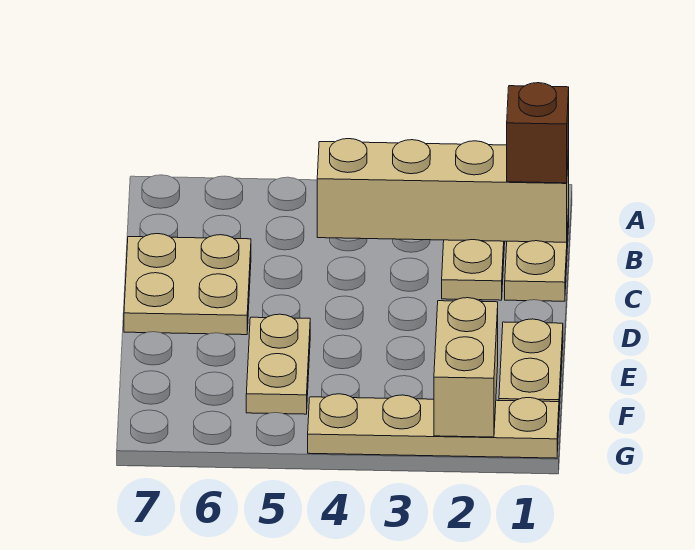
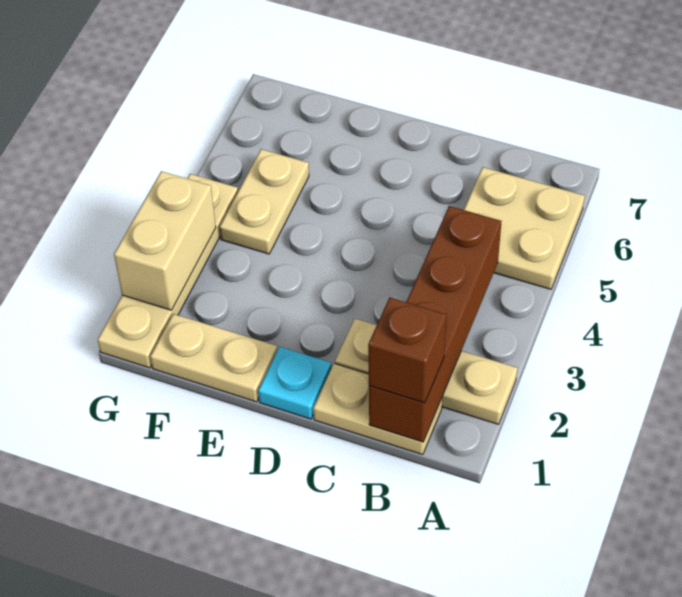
tan brick B1:B4 level 2 -> brown brick B1:B4 level 2
tan plate C6:D7 level 1 -> tan plate A5:B6 level 1
none -> cyan plate D1 level 1
tan plate E5:F5 level 1 -> tan plate F4:F5 level 1
tan brick F2:G2 level 2 -> tan brick G2:G3 level 2

